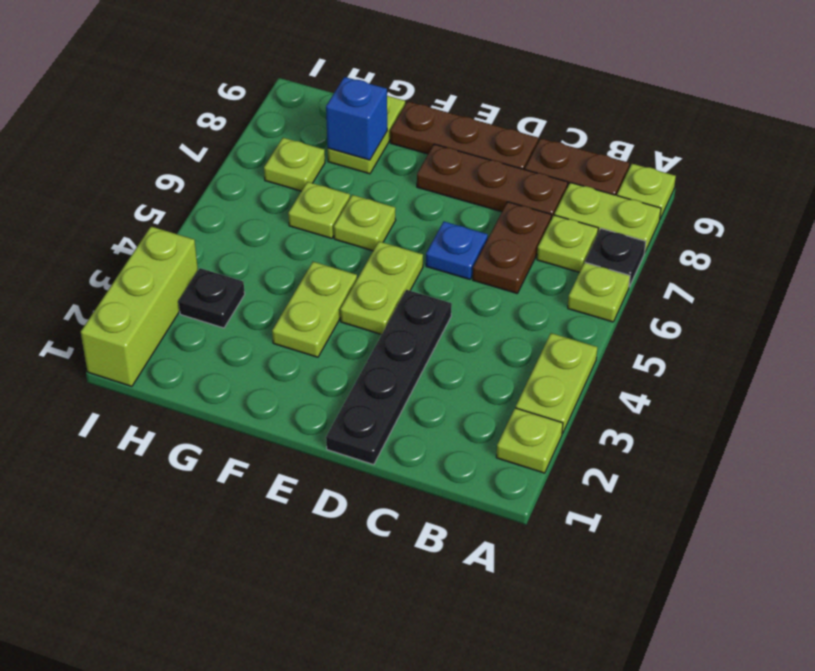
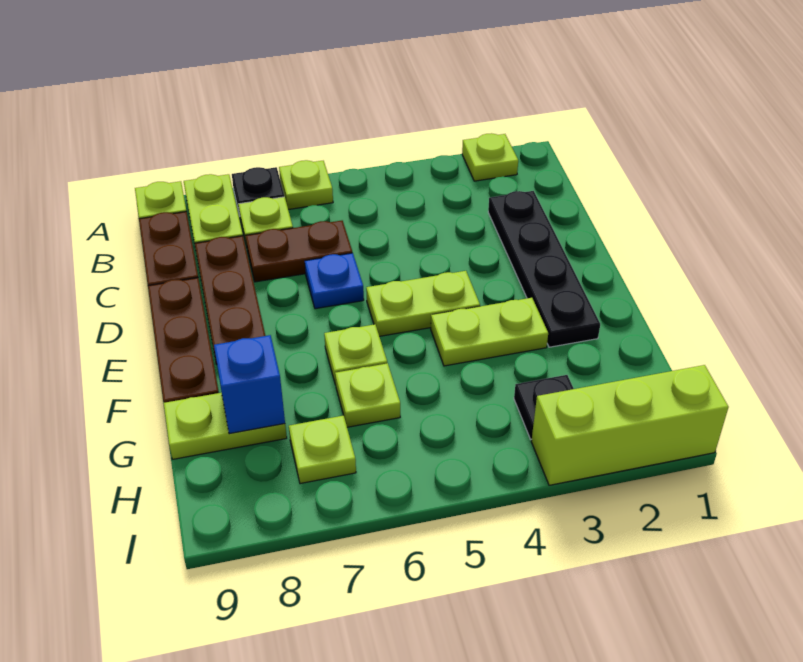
lime plate A3:A4 level 1 -> none
black plate D1:D4 level 1 -> black plate C2:F2 level 1

